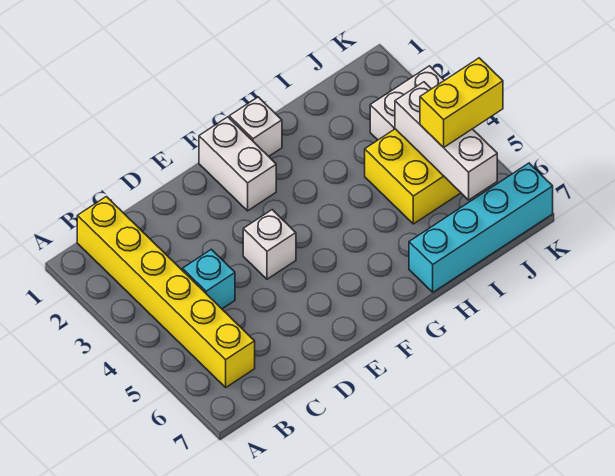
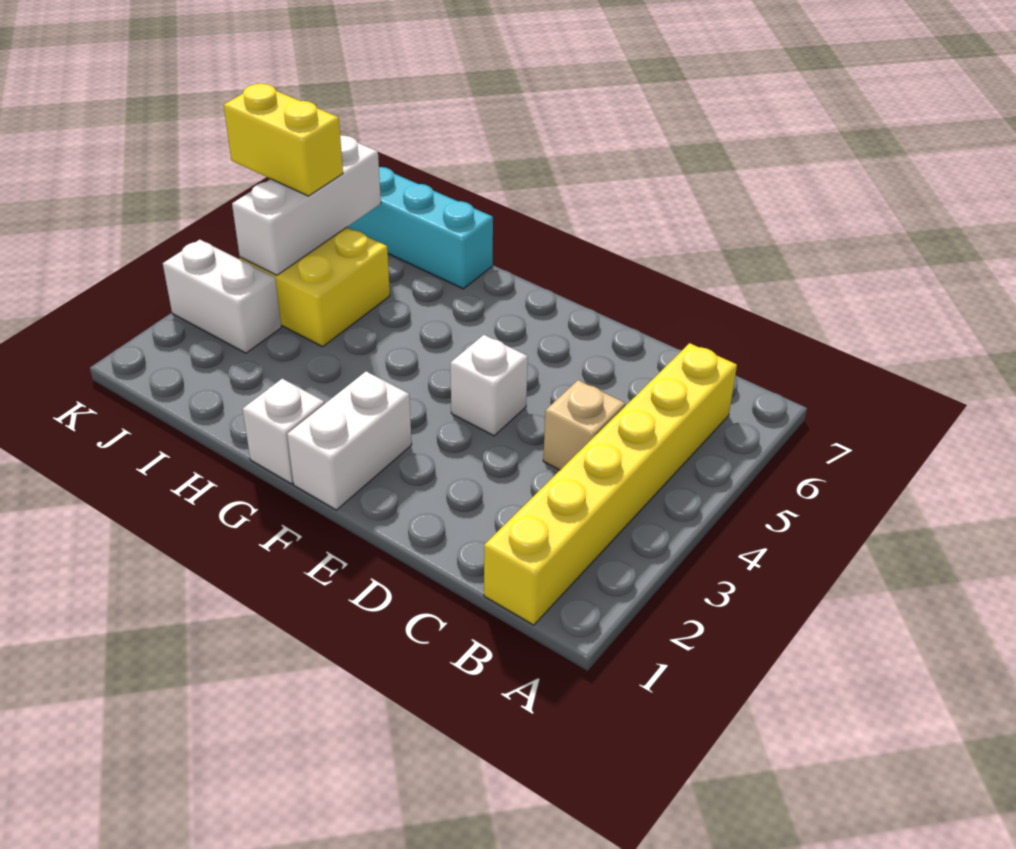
cyan brick C4 level 1 -> tan brick C4 level 1

